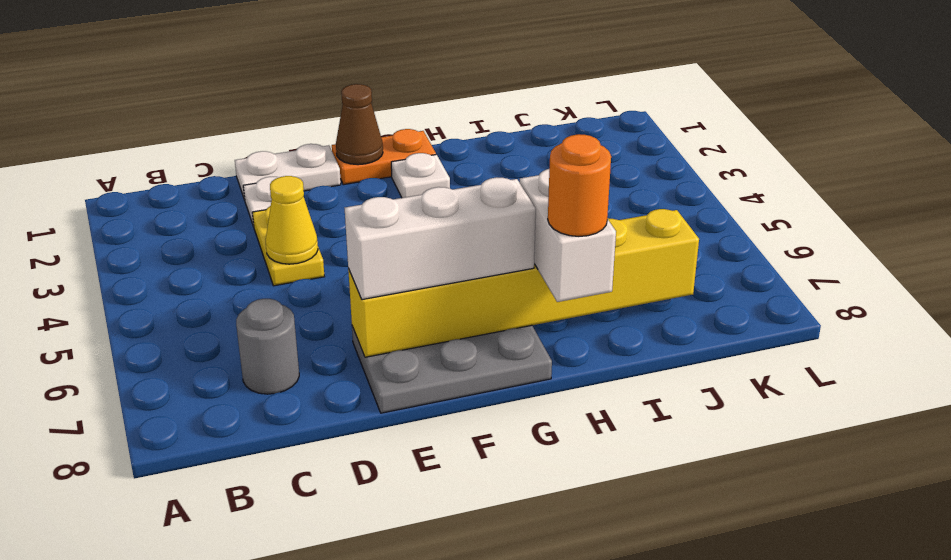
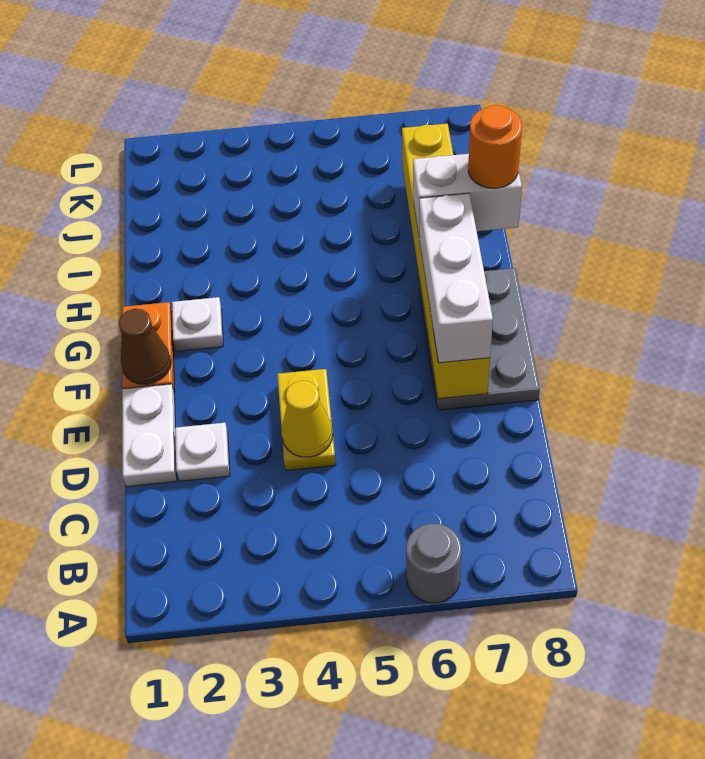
grey round brick C7 level 1 -> grey round brick A6 level 1
yellow plate D3:D4 level 1 -> yellow plate D4:E4 level 1

